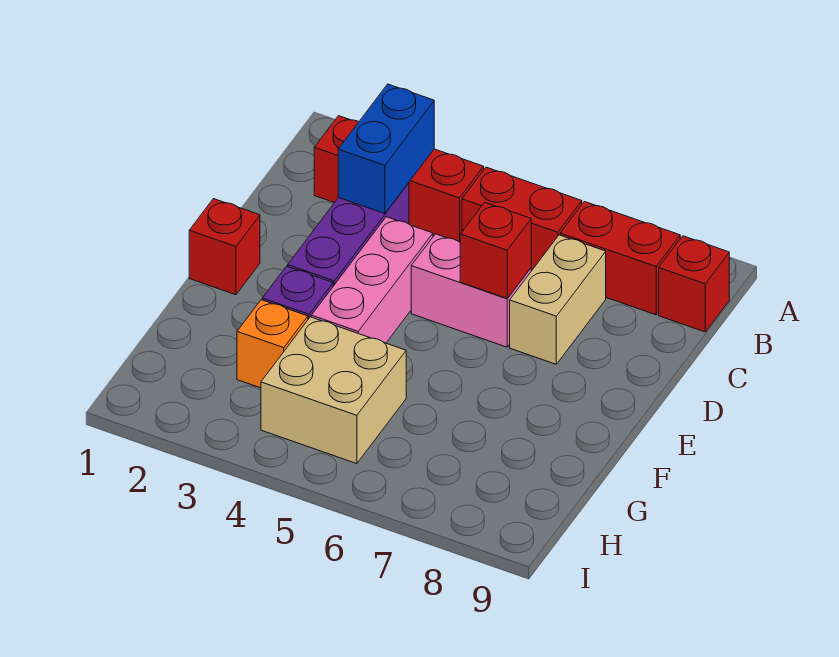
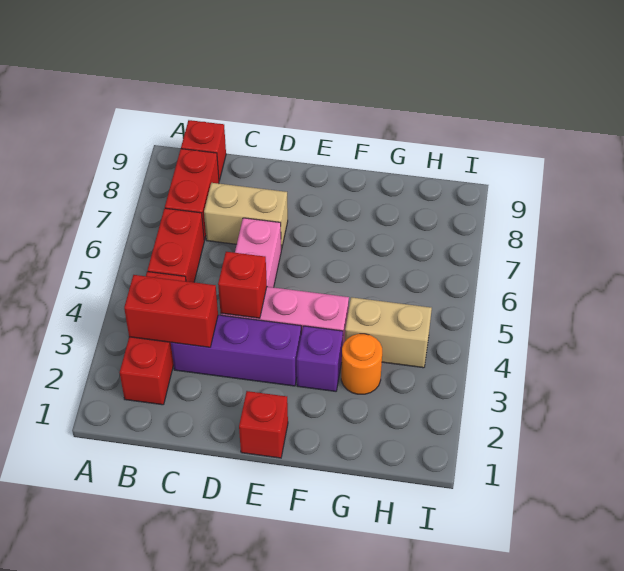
blue brick B3:C3 level 2 -> red brick B3:C3 level 2
red brick D6 level 2 -> red brick D4 level 2
orange brick G3 level 1 -> orange round brick G3 level 1
tan brick G4:H5 level 1 -> tan brick G4:H4 level 1

